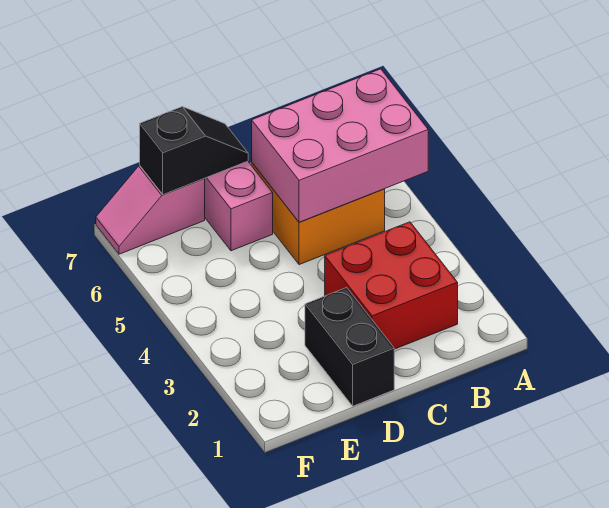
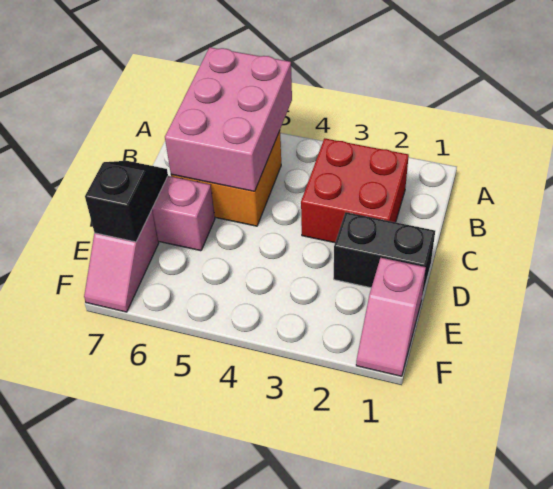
none -> pink slope E1:F1 level 1 top E

